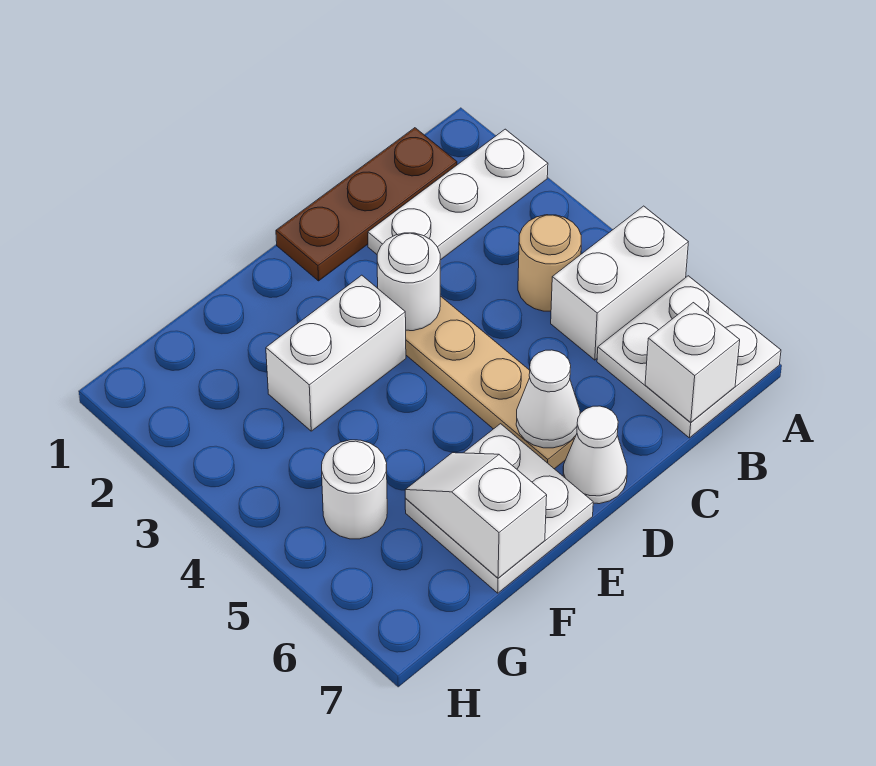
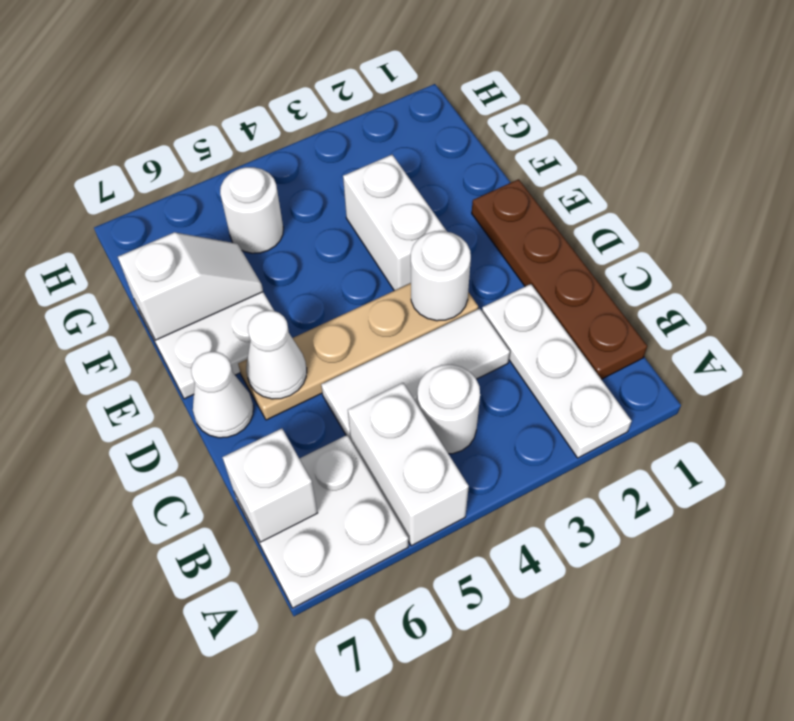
brown plate B1:D1 level 1 -> brown plate B1:E1 level 1
tan round brick B4 level 1 -> white round brick B4 level 1
none -> white tile C3:C5 level 1

